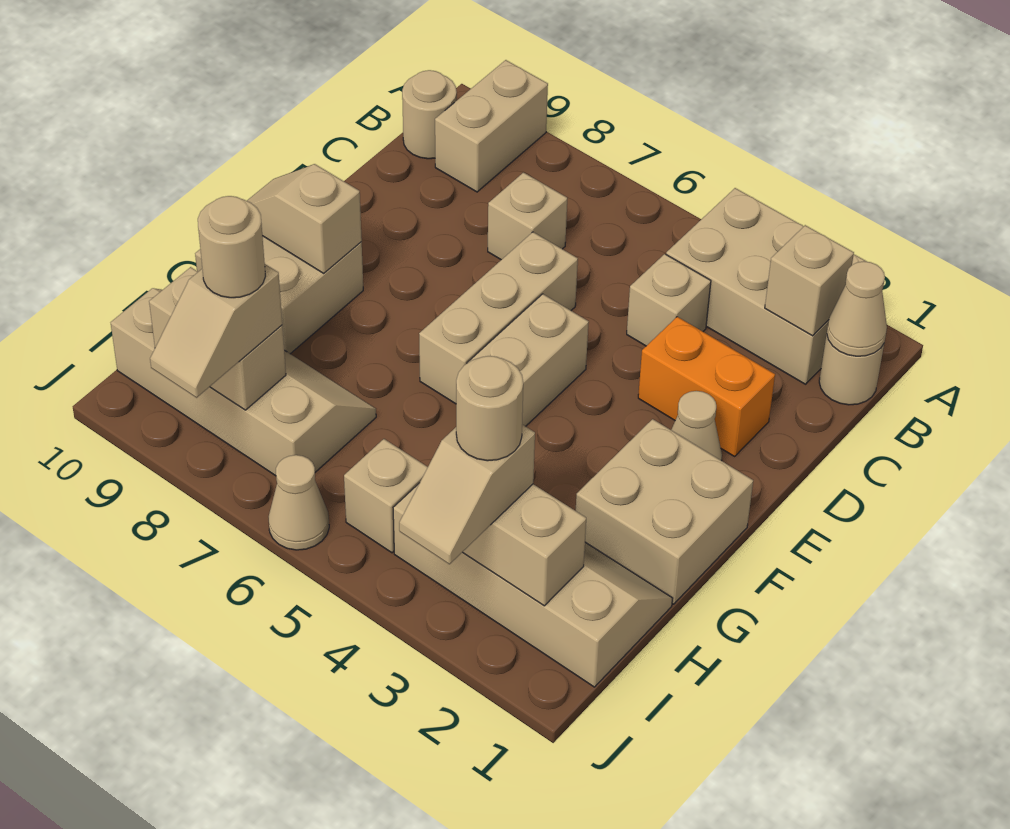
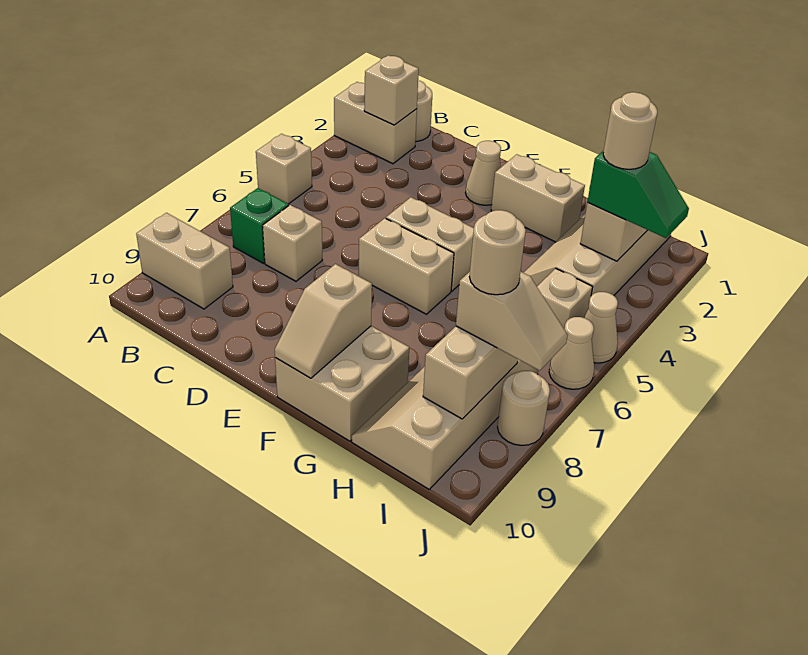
tan brick A2:B4 level 1 -> tan brick A2:B2 level 1
tan cone B1 level 2 -> tan cone J5 level 1
none -> green brick B7 level 1
tan round brick B10 level 1 -> tan round brick J8 level 1
tan brick C4 level 1 -> tan brick A5 level 1
orange brick D2:D3 level 1 -> none
tan brick D6:F6 level 1 -> tan brick E6:F6 level 1
tan brick F1:G2 level 1 -> tan brick F2:G2 level 1
tan slope I3:J3 level 3 top I -> green slope I3:J3 level 3 top I

